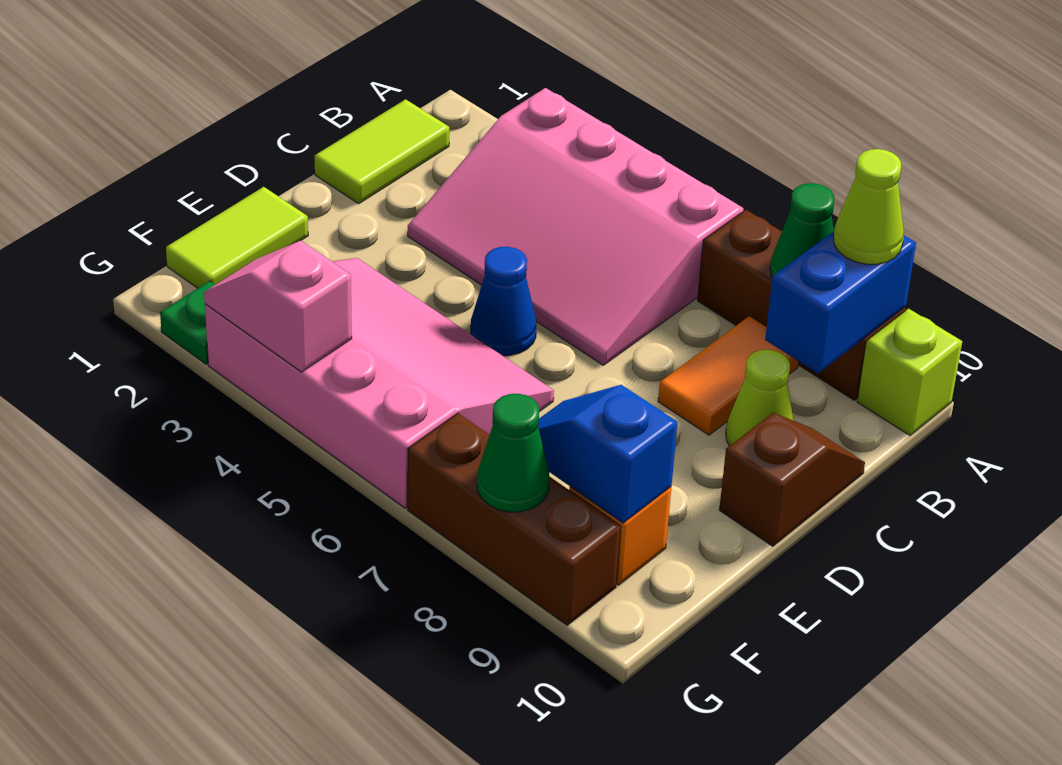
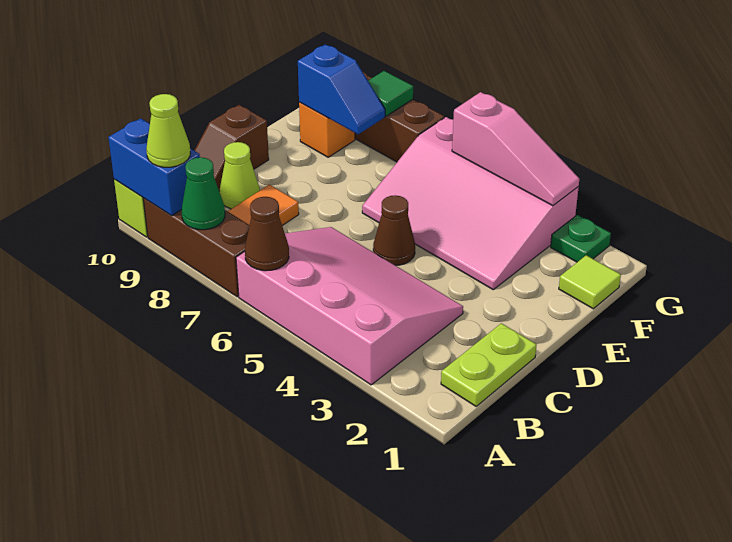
none -> brown cone A6 level 2
blue brick A9:B9 level 2 -> blue brick A9:A10 level 2
lime tile B1:C1 level 1 -> lime plate B1:C1 level 1
blue cone D5 level 1 -> brown cone D5 level 1
lime tile E1:F1 level 1 -> lime tile F1 level 1
pink slope G3:G4 level 2 top 4 -> pink slope G3:G5 level 2 top 5
green cone G8 level 2 -> green tile G8 level 2

